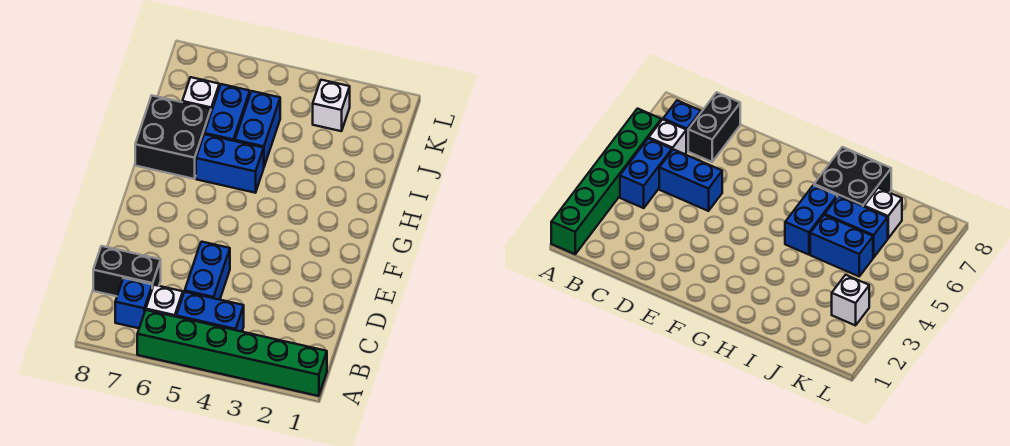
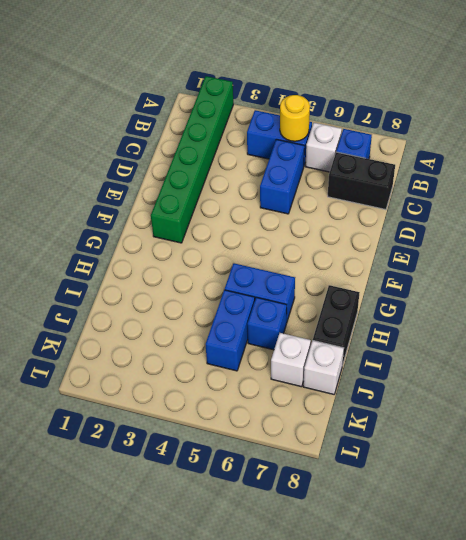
green brick A1:A6 level 1 -> green brick A2:F2 level 1
none -> yellow round brick B5 level 2
black brick H7:I8 level 1 -> black brick H8:I8 level 1
blue brick I6:J6 level 1 -> blue brick I6 level 1
white brick K3 level 1 -> white brick J8 level 1

